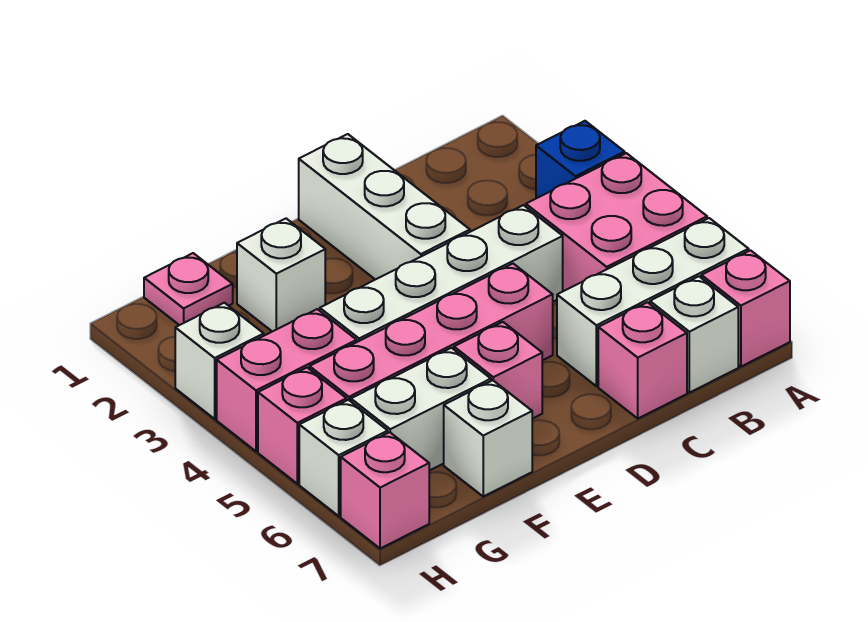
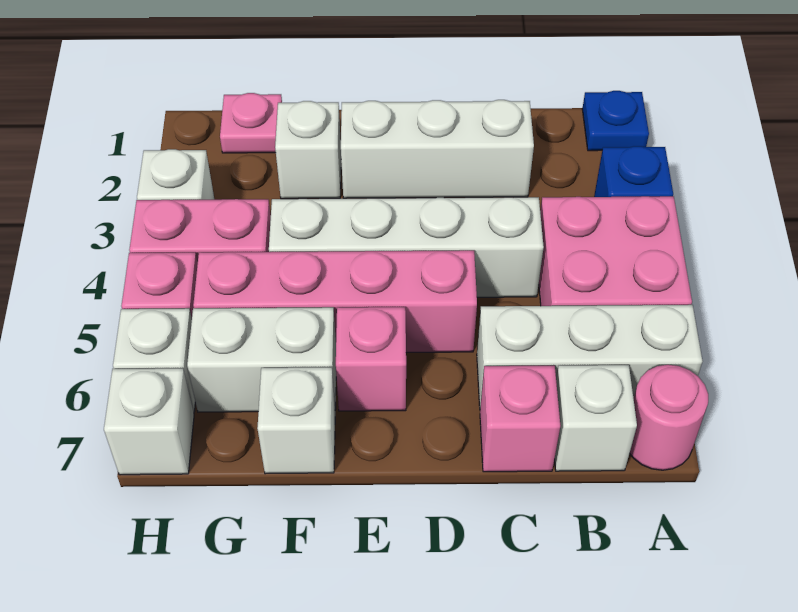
none -> blue plate A1 level 1
pink brick A7 level 1 -> pink round brick A7 level 1
white brick D1:D3 level 1 -> white brick C2:E2 level 1
pink brick H7 level 1 -> white brick H7 level 1

